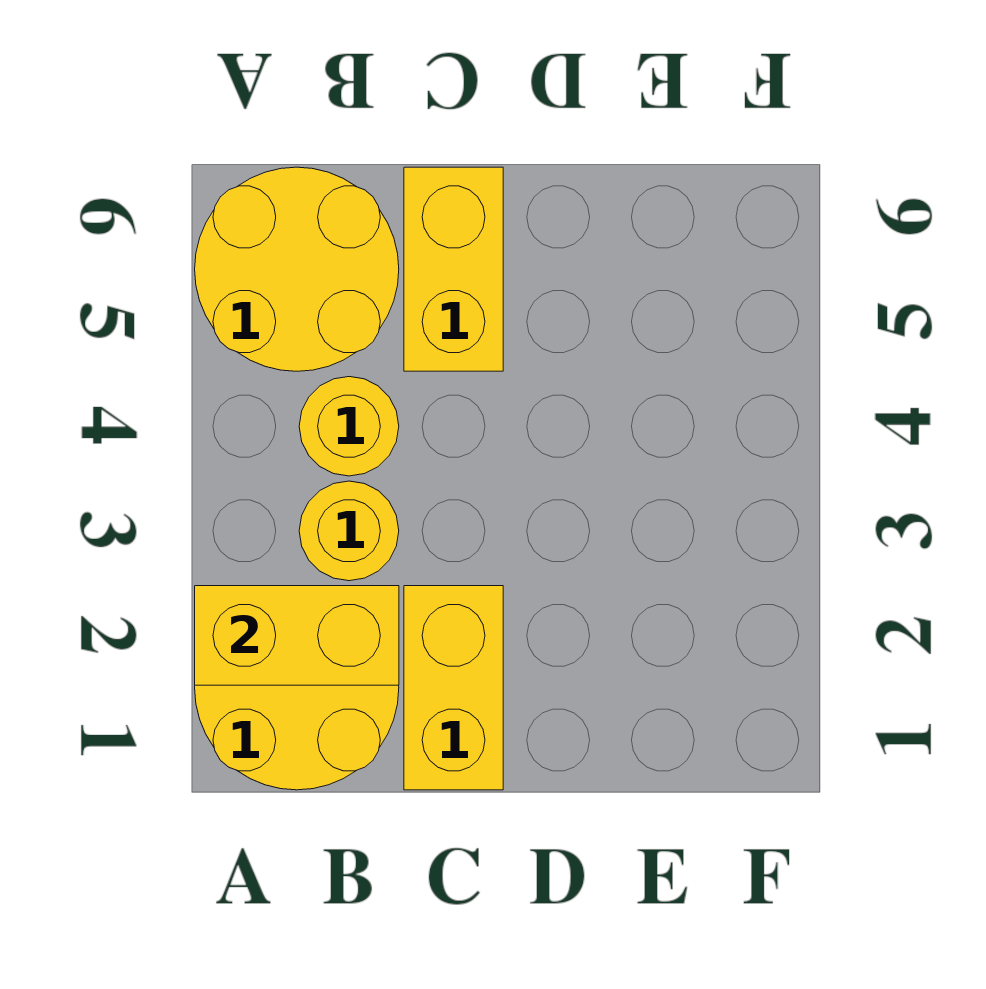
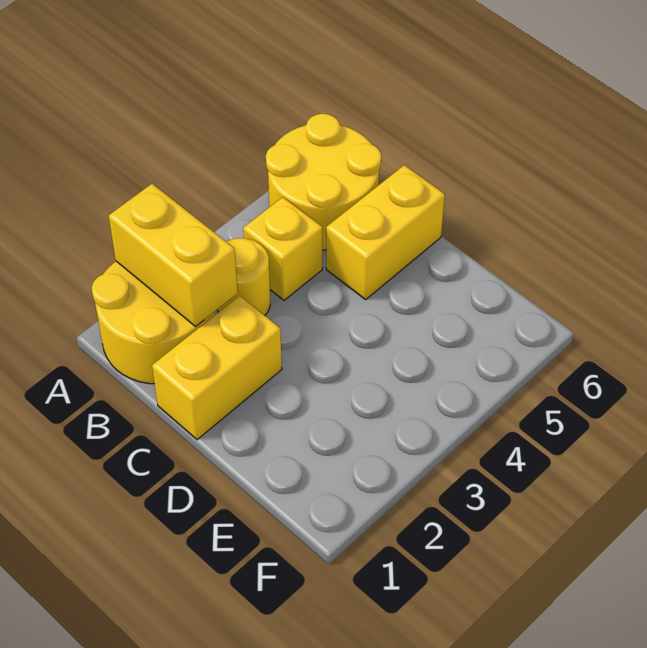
yellow round brick B4 level 1 -> yellow brick B4 level 1

